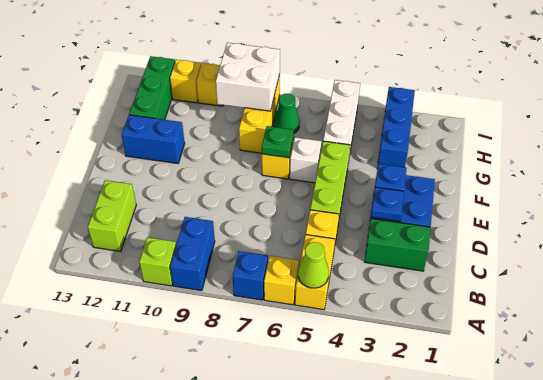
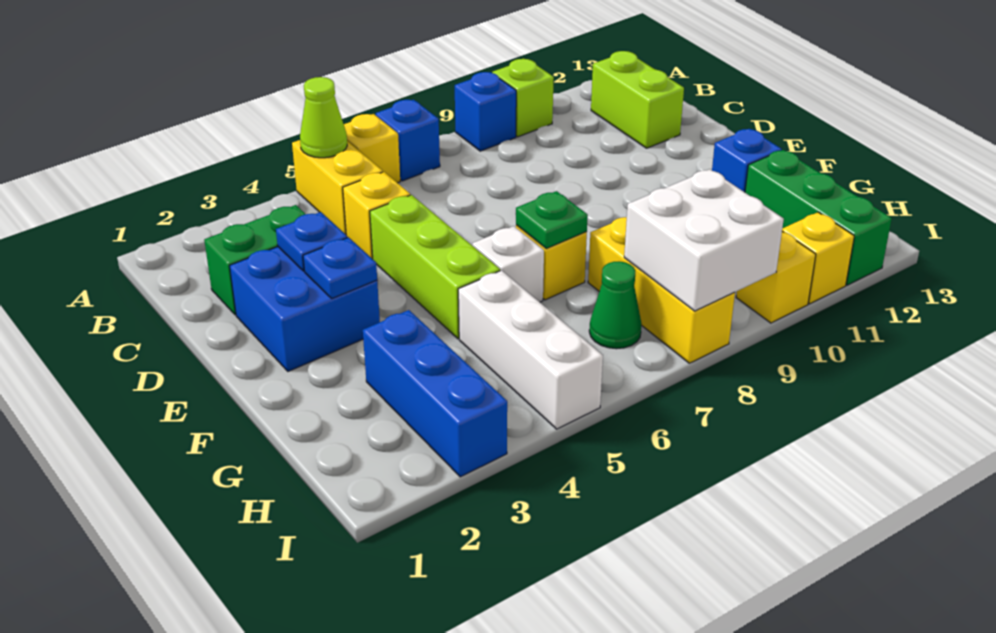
blue brick A9:B9 level 1 -> blue brick A9 level 1
blue brick F11:F12 level 1 -> blue brick F12 level 1

